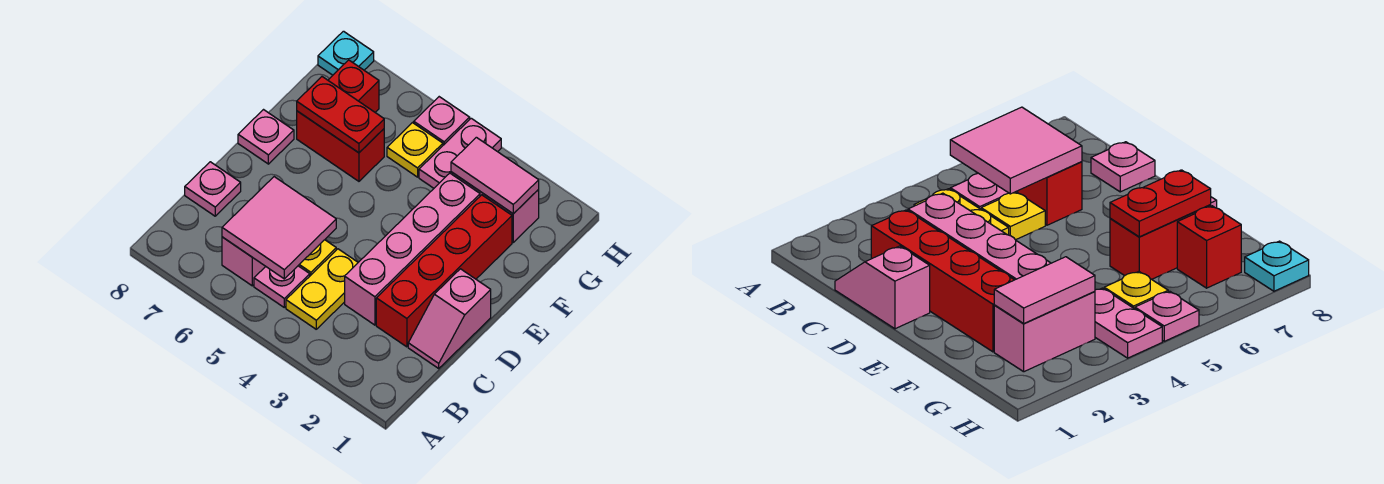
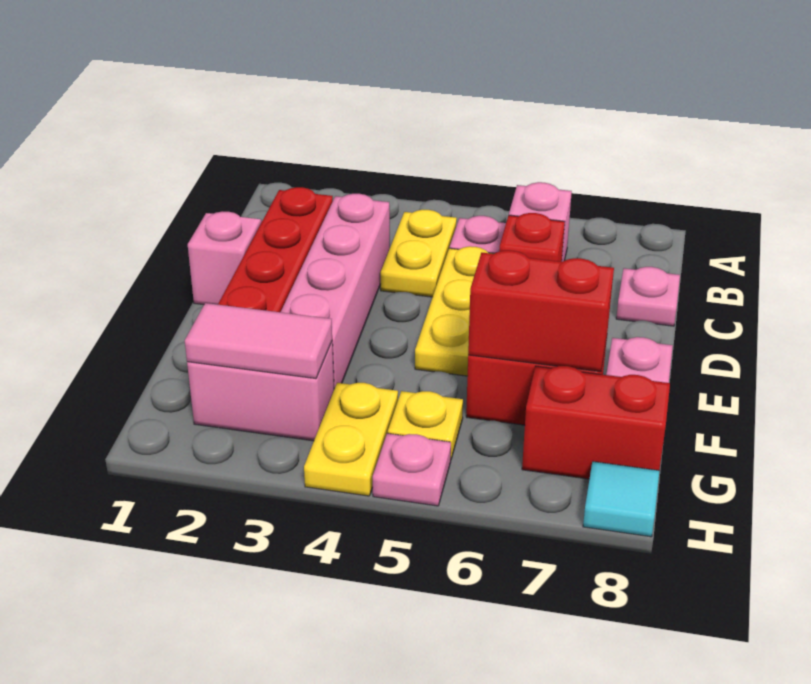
pink tile B5:C6 level 2 -> none
yellow plate C5 level 1 -> yellow plate C5:E5 level 1
red plate F6:F7 level 2 -> red brick F6:F7 level 2
pink plate G4:H4 level 1 -> yellow plate G4:H4 level 1
red brick G7 level 1 -> red brick G7:G8 level 1
cyan plate H8 level 1 -> cyan tile H8 level 1

